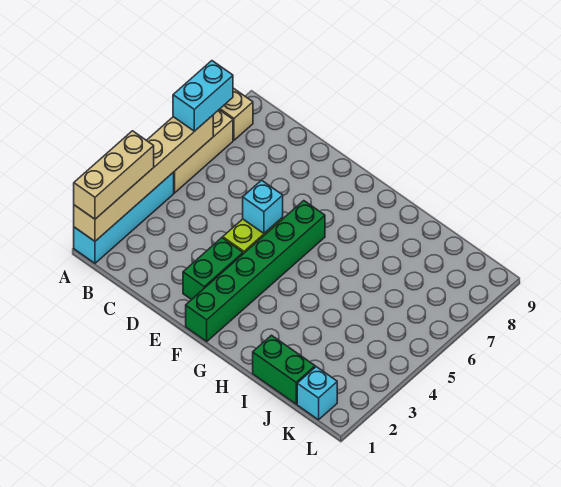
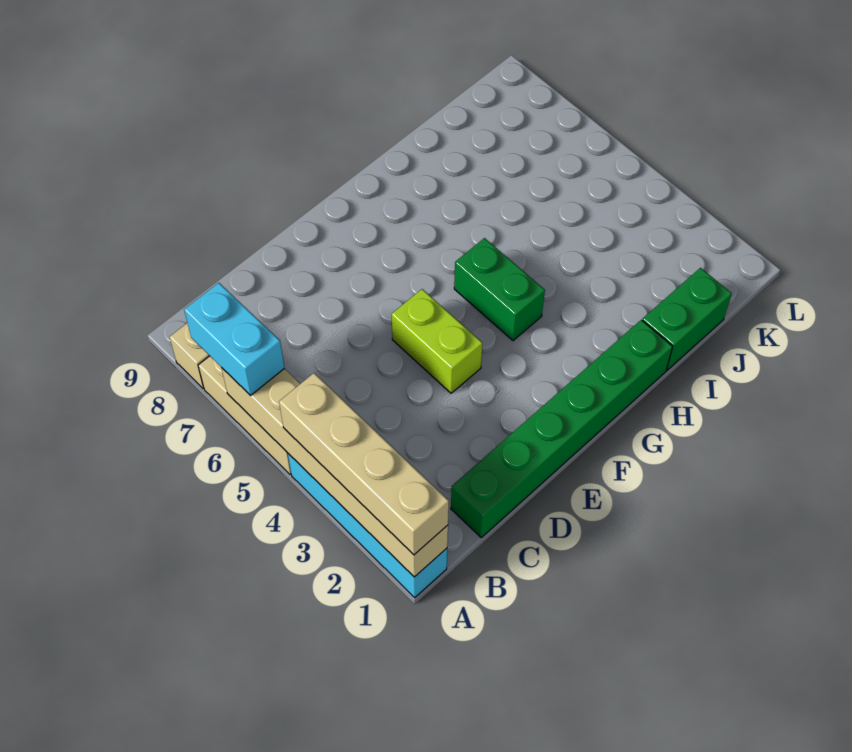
tan brick A1:A3 level 3 -> tan brick A1:A4 level 3
green brick E2:E3 level 1 -> green brick G4:G5 level 1
cyan brick E5 level 2 -> none
green brick F1:F6 level 1 -> green brick C1:H1 level 1
cyan brick K1 level 1 -> none

